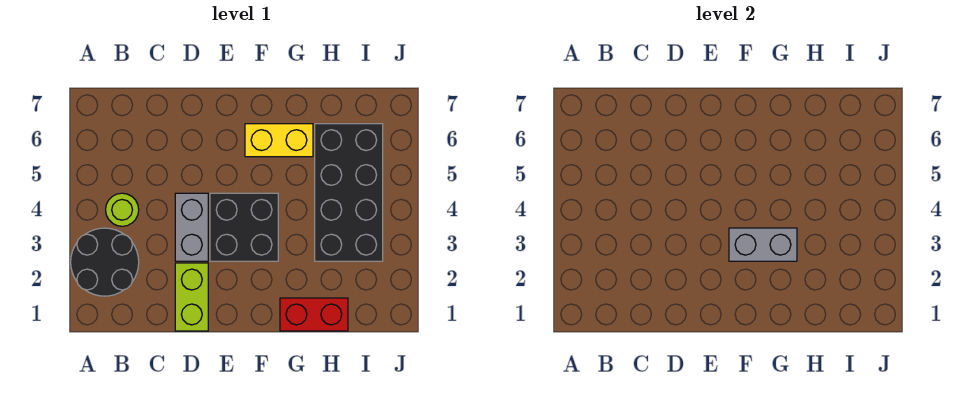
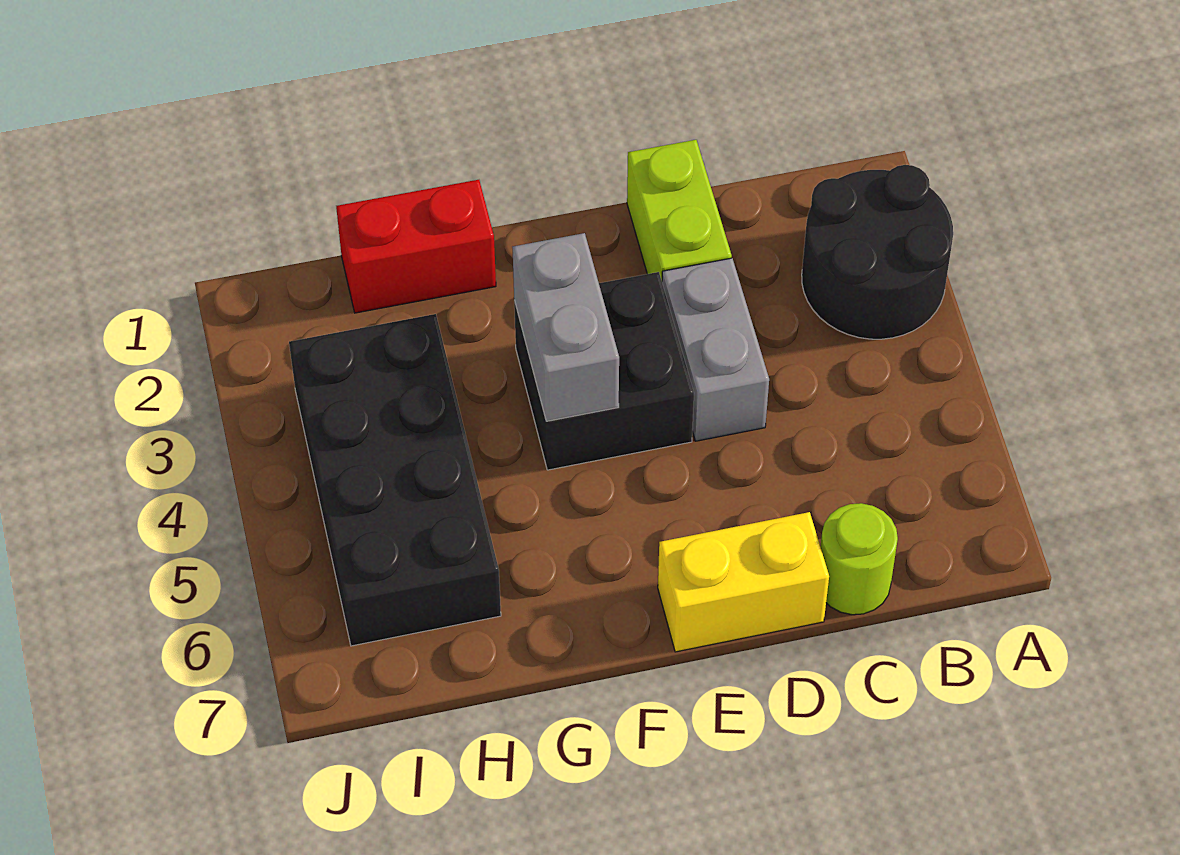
lime round brick B4 level 1 -> lime round brick C7 level 1
grey brick F3:G3 level 2 -> grey brick F3:F4 level 2
yellow brick F6:G6 level 1 -> yellow brick D7:E7 level 1

